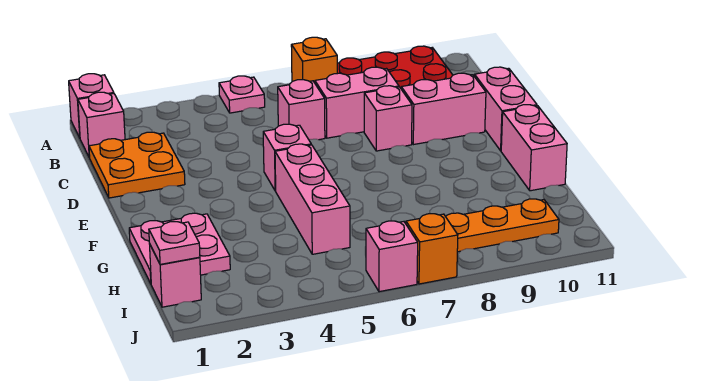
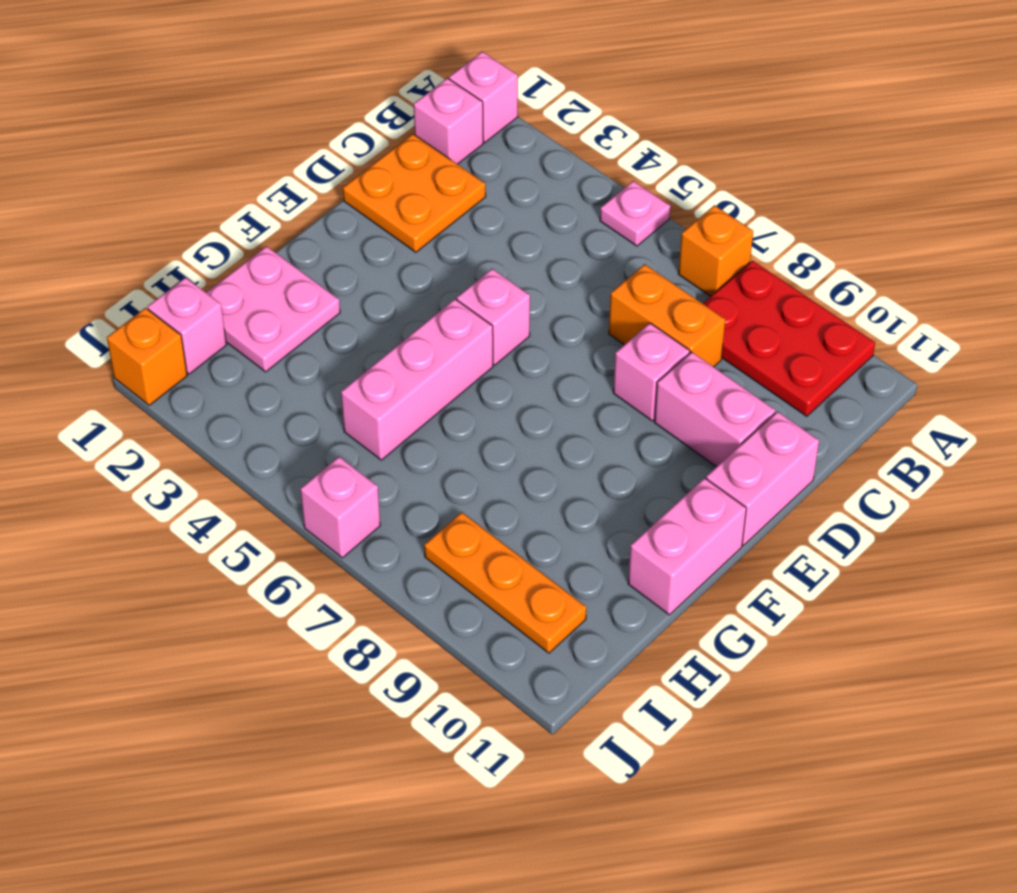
pink brick C6 level 1 -> none
pink brick C7:C8 level 1 -> orange brick C7:C8 level 1
pink plate I1 level 2 -> none
orange brick J7 level 1 -> orange brick J1 level 1

